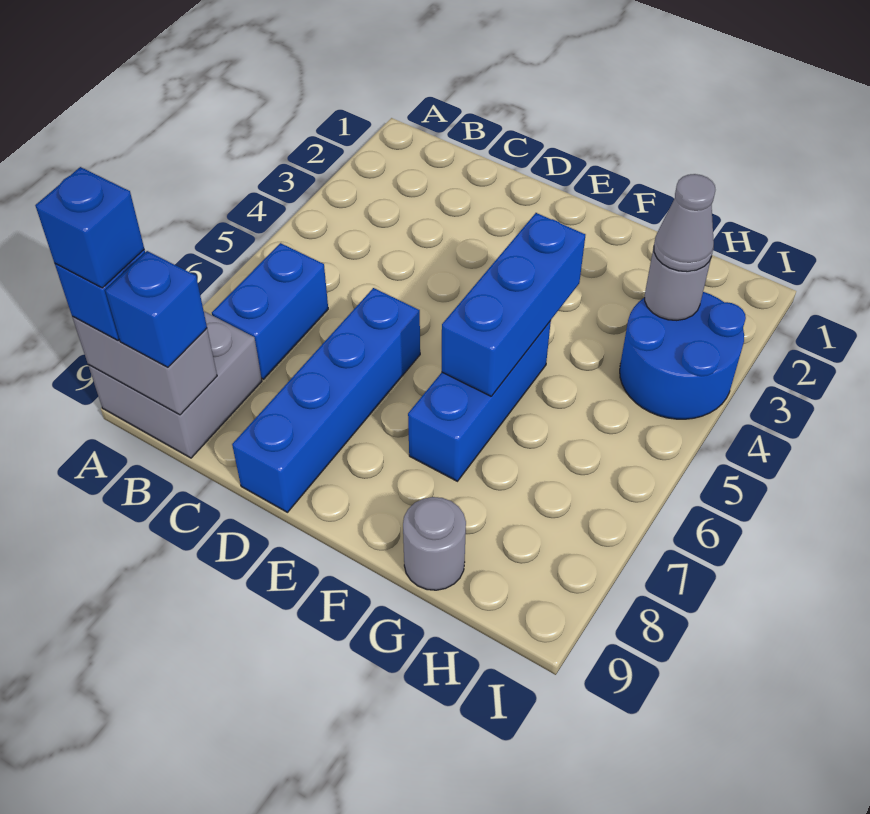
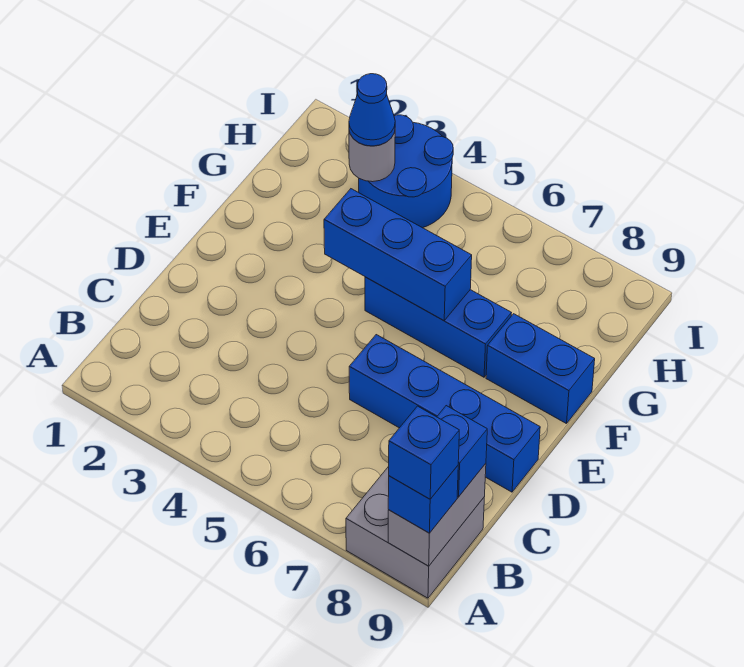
blue brick B6:B7 level 1 -> blue brick F8:F9 level 1
grey round brick G9 level 1 -> none
grey cone H3 level 3 -> blue cone H3 level 3

